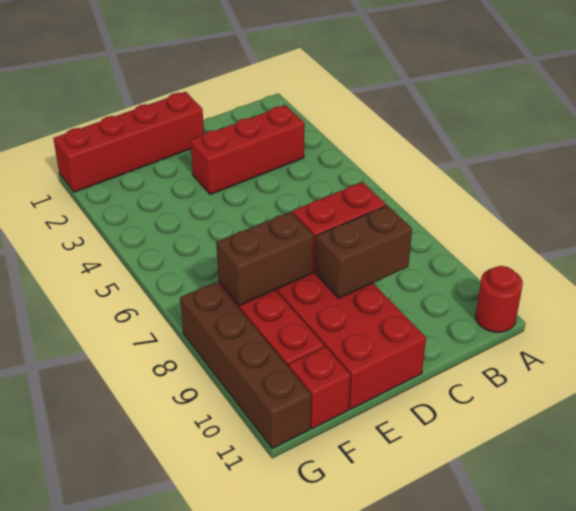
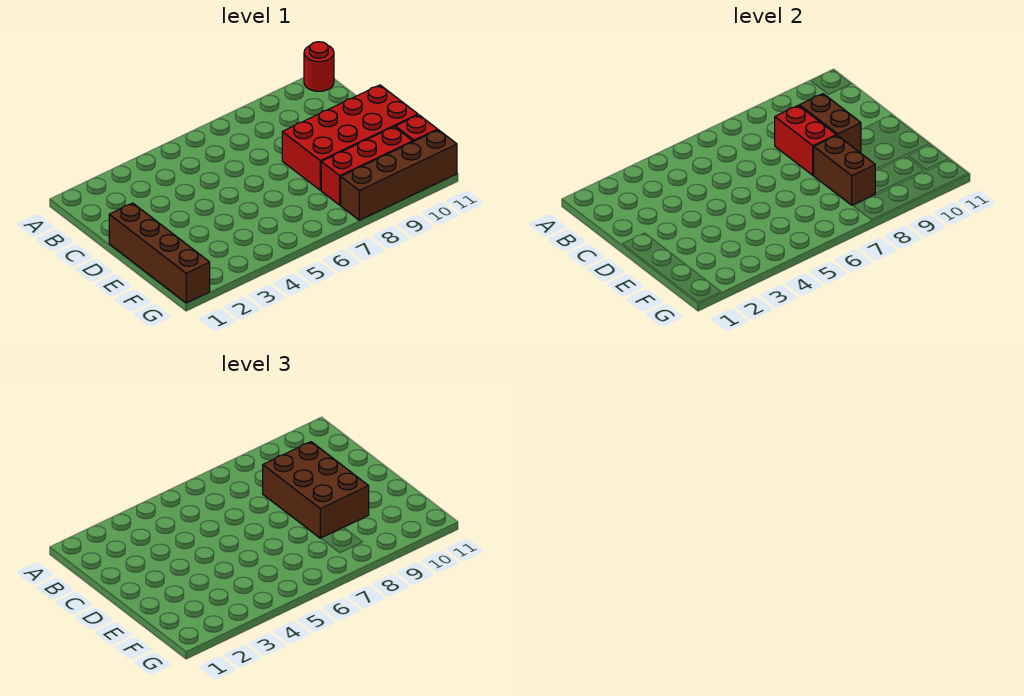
red brick B3:D3 level 1 -> none
none -> brown brick C8:E9 level 3
red brick D1:G1 level 1 -> brown brick D1:G1 level 1

